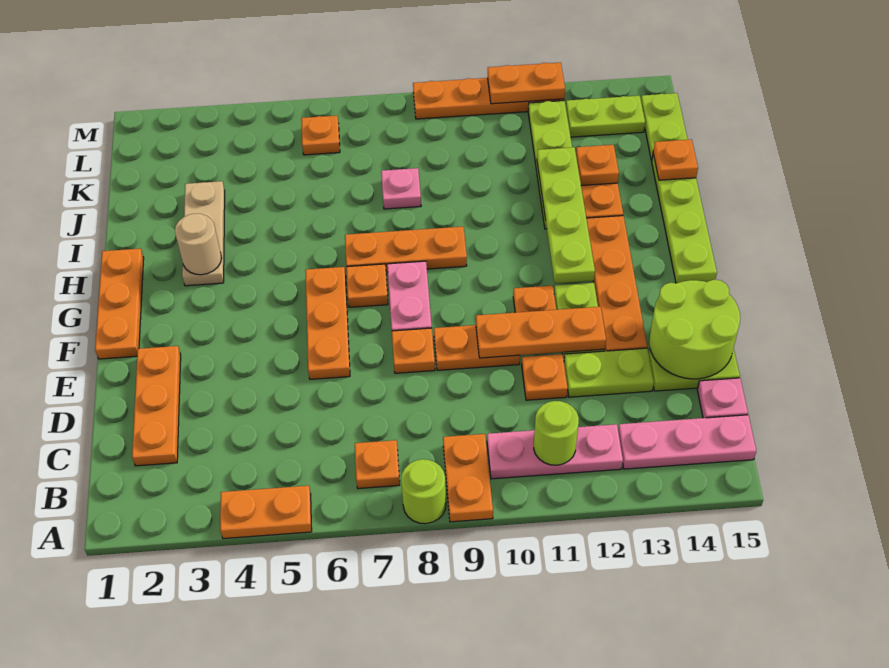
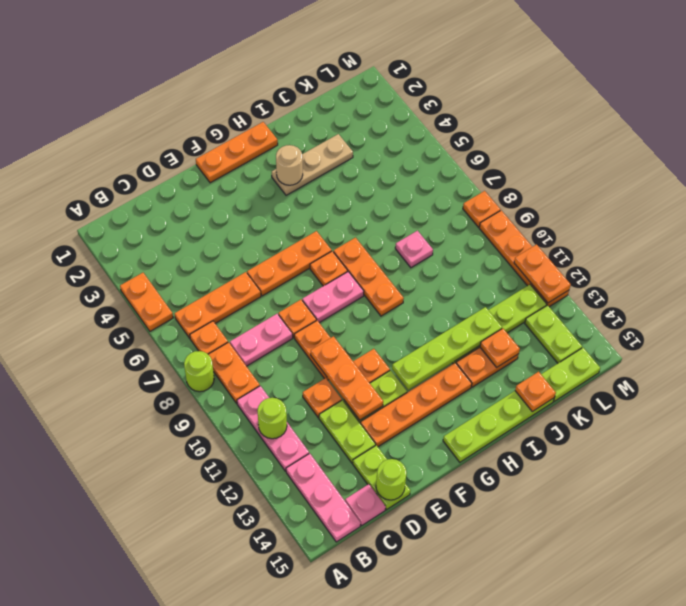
orange plate A9:B9 level 1 -> orange plate B8:B9 level 1
orange plate C2:E2 level 1 -> orange plate B6:D6 level 1
none -> pink plate C8:D8 level 1
lime round brick D14:E15 level 2 -> lime round brick D15 level 2
orange plate L6 level 1 -> orange plate M8 level 1

